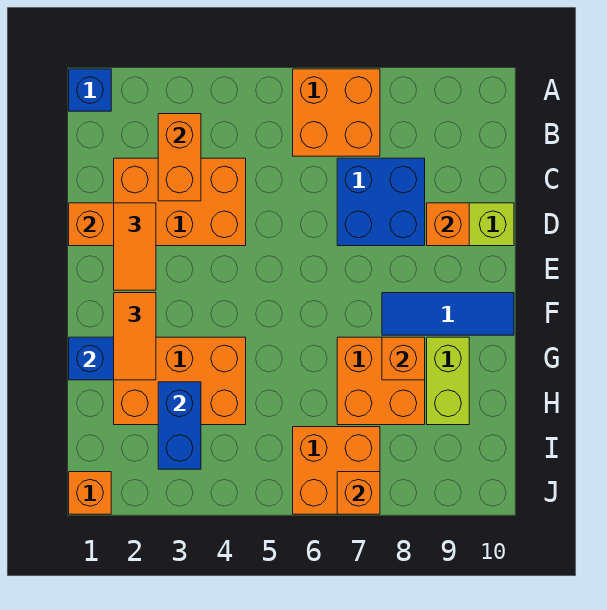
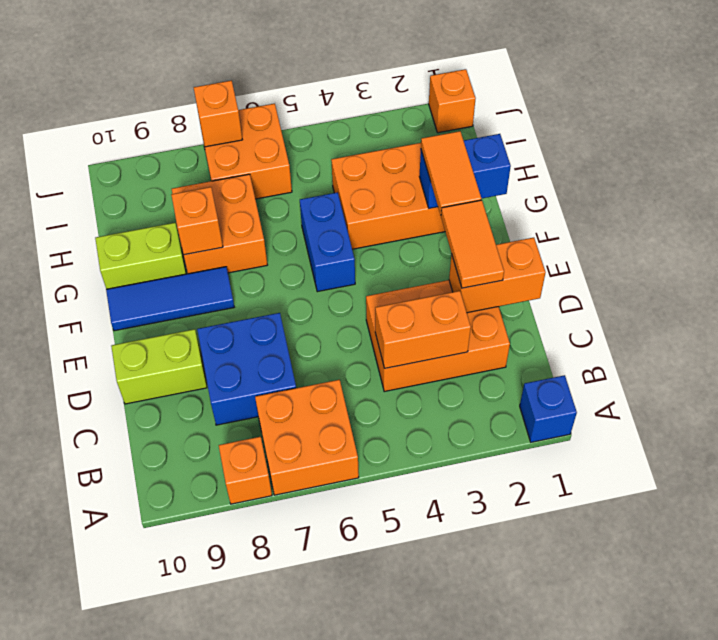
orange brick B3:C3 level 2 -> orange brick C3:C4 level 2
orange brick D9 level 2 -> orange brick A8 level 1
lime brick G9:H9 level 1 -> lime brick G9:G10 level 1
blue brick H3:I3 level 2 -> blue brick F5:G5 level 1

